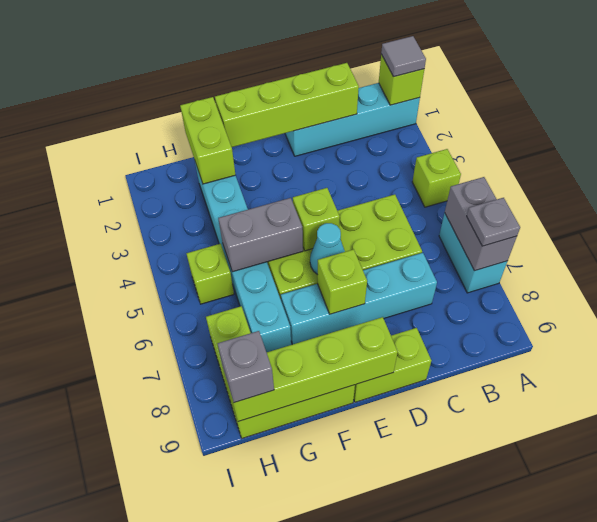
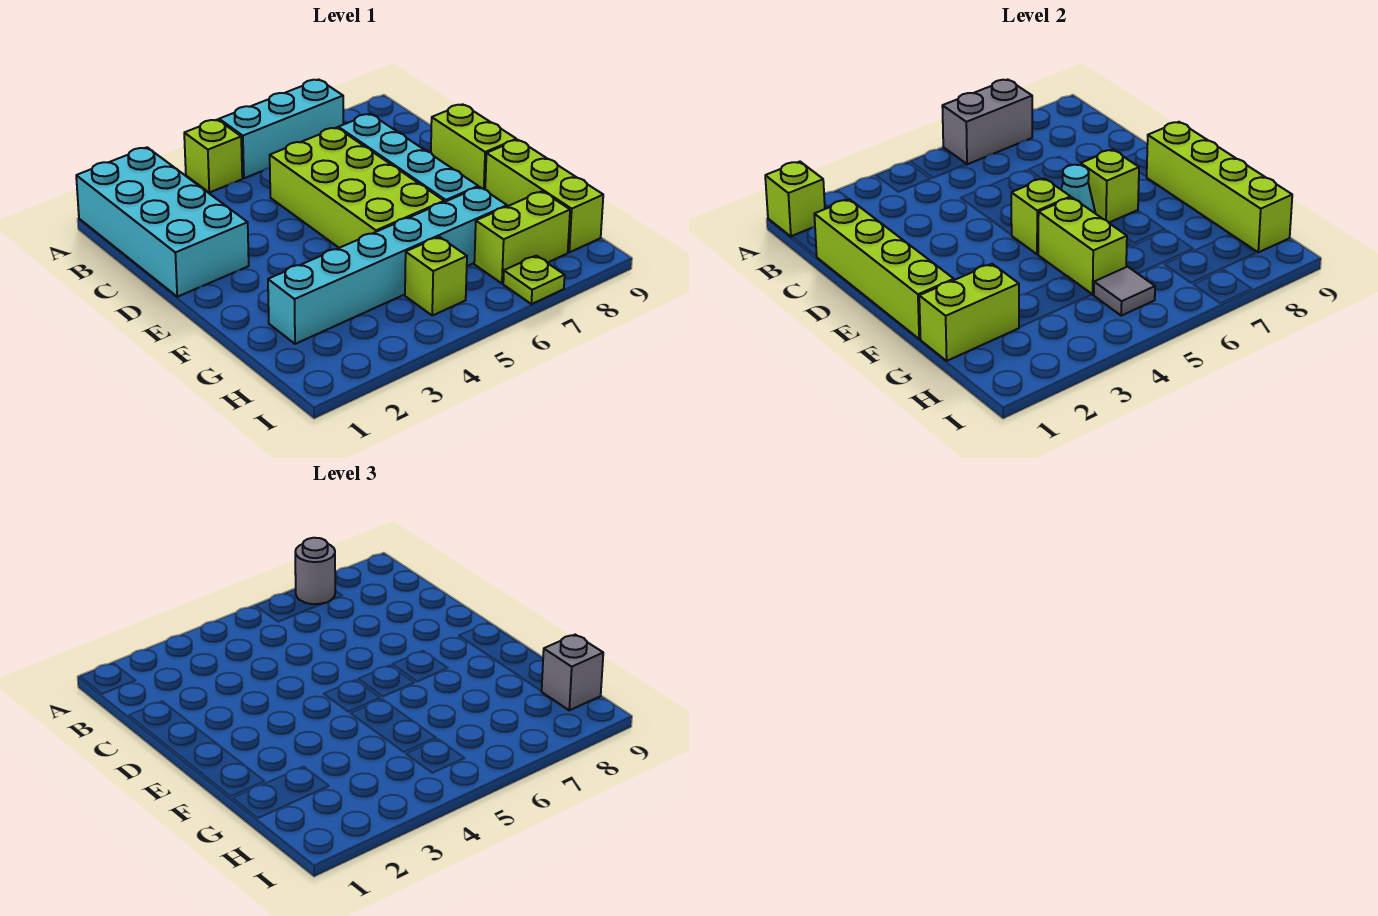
cyan brick A1:D1 level 1 -> cyan brick A1:D2 level 1
grey tile A1 level 3 -> grey tile H5 level 2
cyan brick A6:A7 level 1 -> cyan brick A5:A7 level 1
grey plate A7 level 3 -> grey round brick A7 level 3
grey brick F5:G5 level 2 -> lime brick F5:G5 level 2
none -> lime plate I7 level 1

